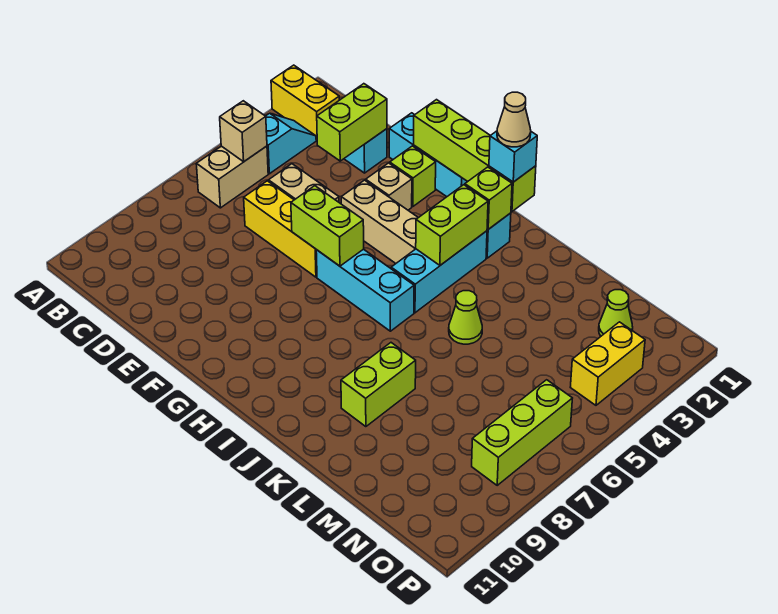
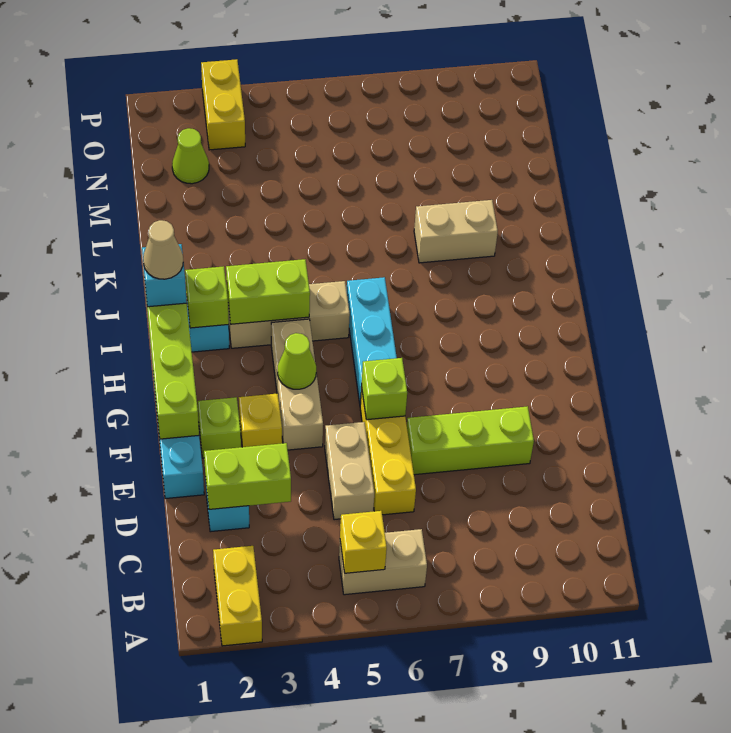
cyan slope B3:B4 level 1 top 4 -> none
tan brick B5 level 2 -> yellow brick B5 level 2
tan brick F3 level 1 -> yellow brick F3 level 1
lime brick F6:G6 level 2 -> lime brick F6 level 2
cyan brick I3:I5 level 1 -> tan brick I3:I5 level 1
lime cone K5 level 1 -> lime cone G4 level 2
lime brick K8:K9 level 1 -> tan brick K8:K9 level 1
yellow brick O3:O4 level 1 -> yellow brick O3:P3 level 1
lime brick O6:O8 level 1 -> lime brick E7:E9 level 1

